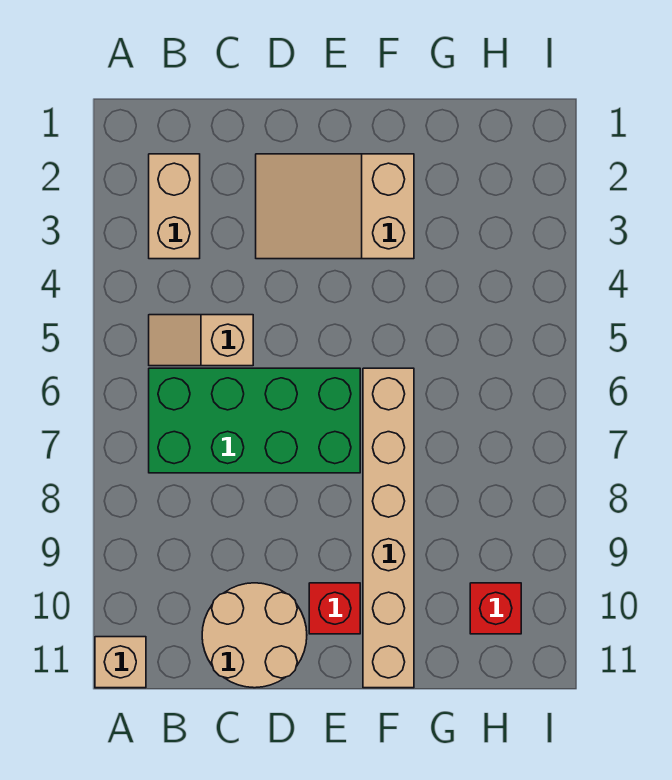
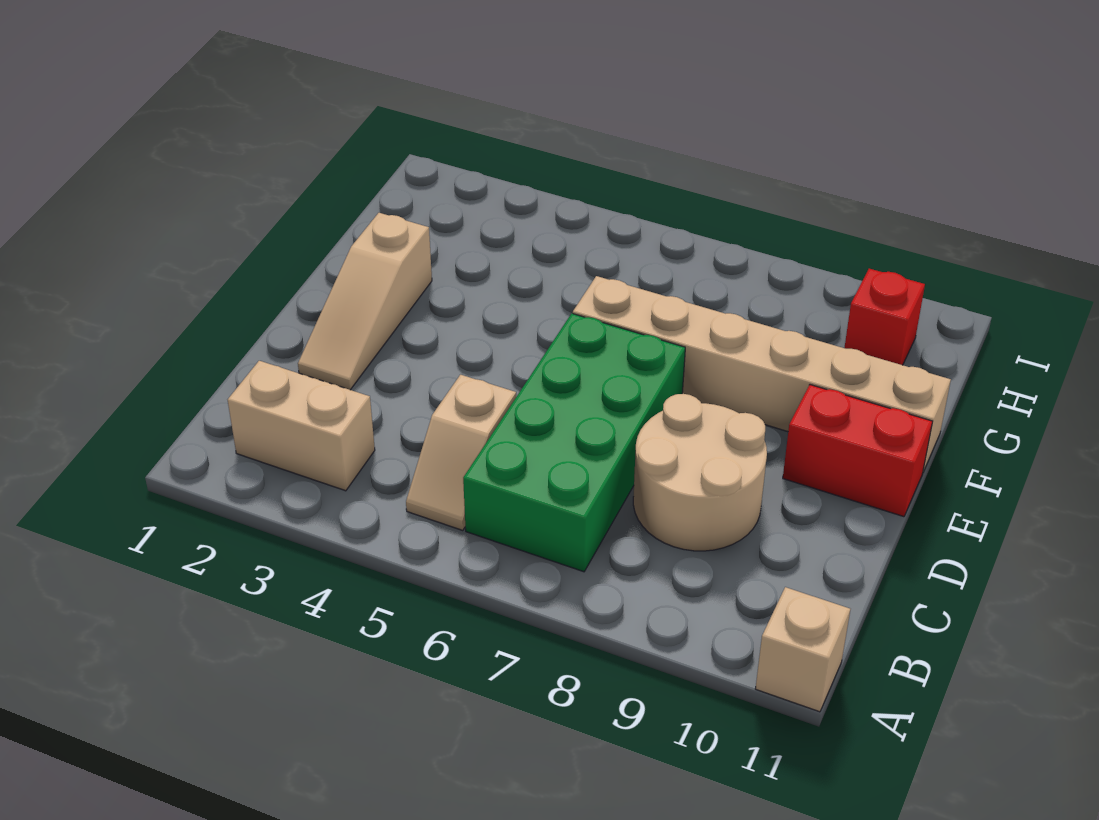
tan round brick C10:D11 level 1 -> tan round brick C8:D9 level 1
tan slope D2:F3 level 1 top F -> tan slope D2:F2 level 1 top F
red brick E10 level 1 -> red brick E10:E11 level 1

